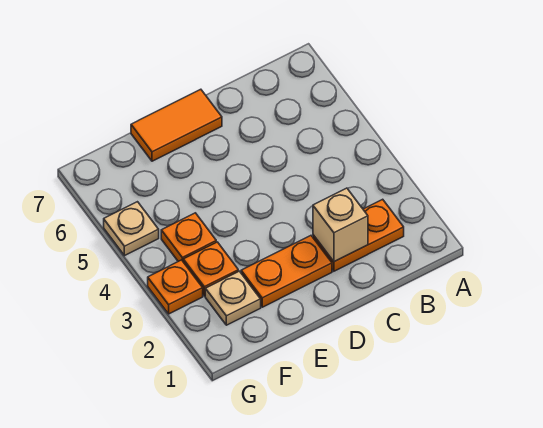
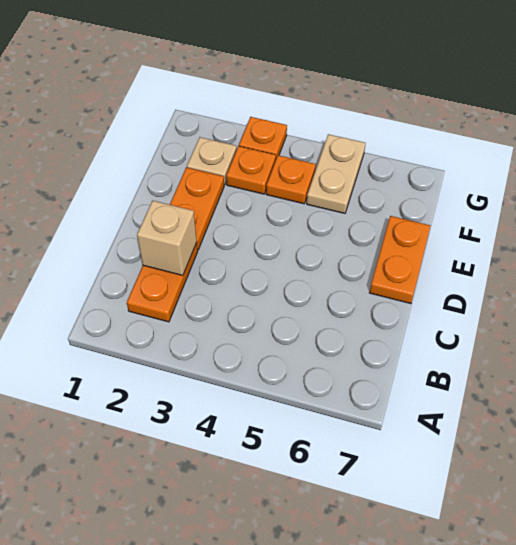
orange tile D7:E7 level 1 -> orange plate D7:E7 level 1
tan plate G5 level 1 -> tan plate F5:G5 level 1

